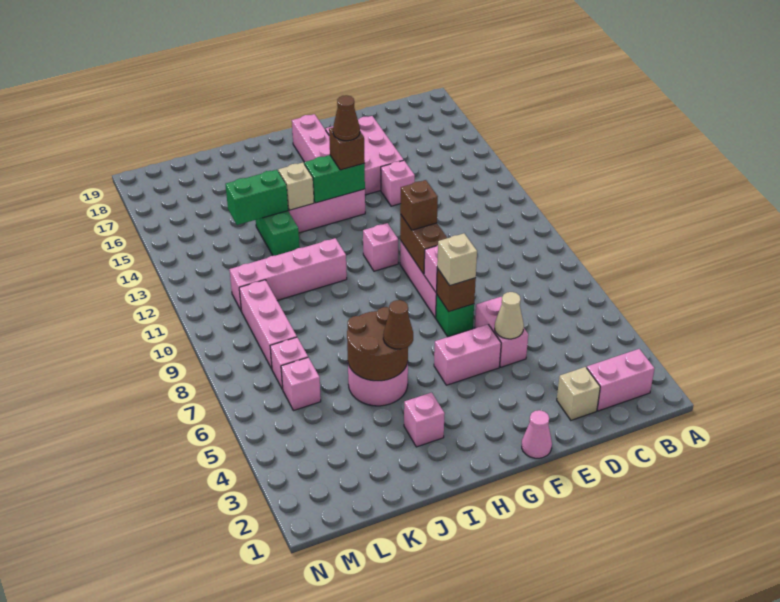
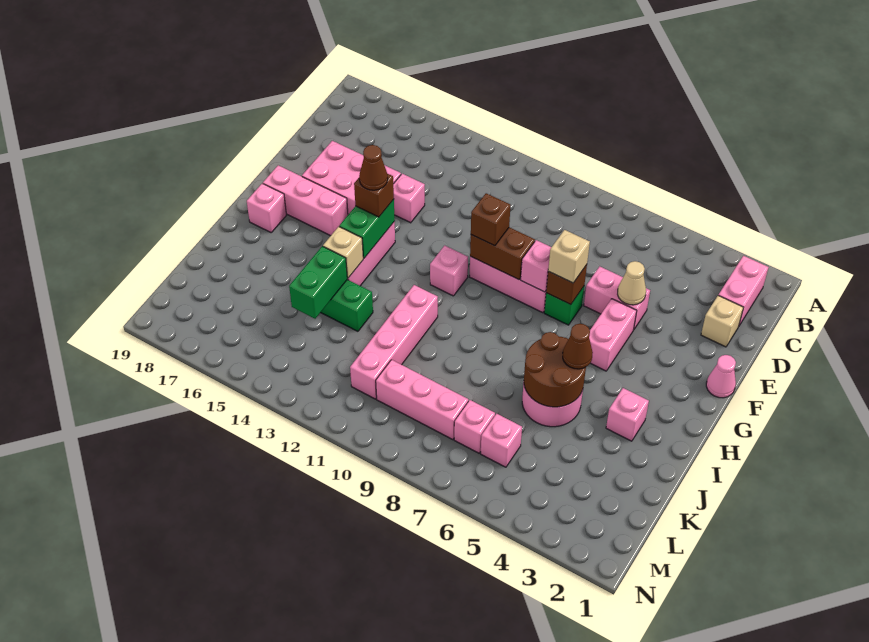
none -> pink brick H18 level 1

